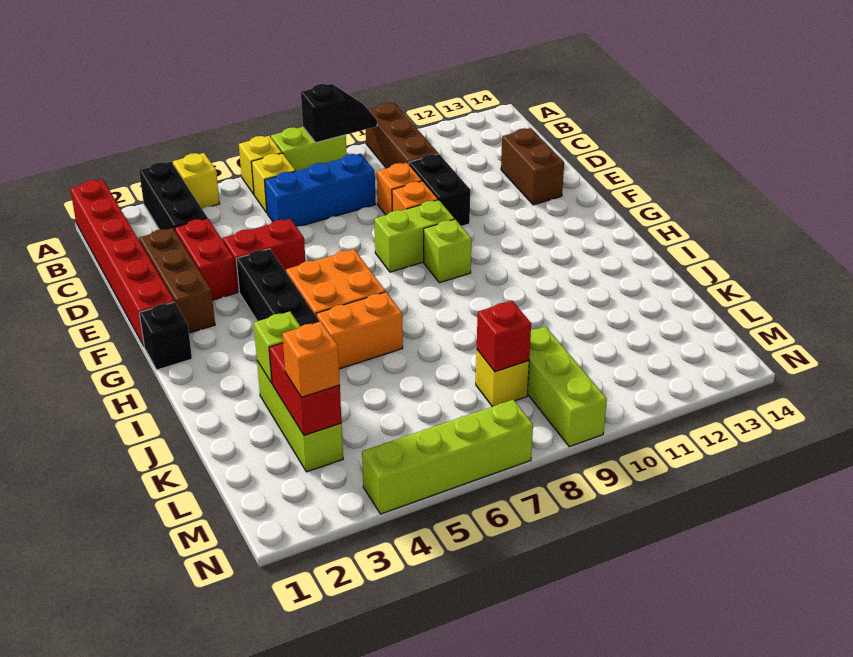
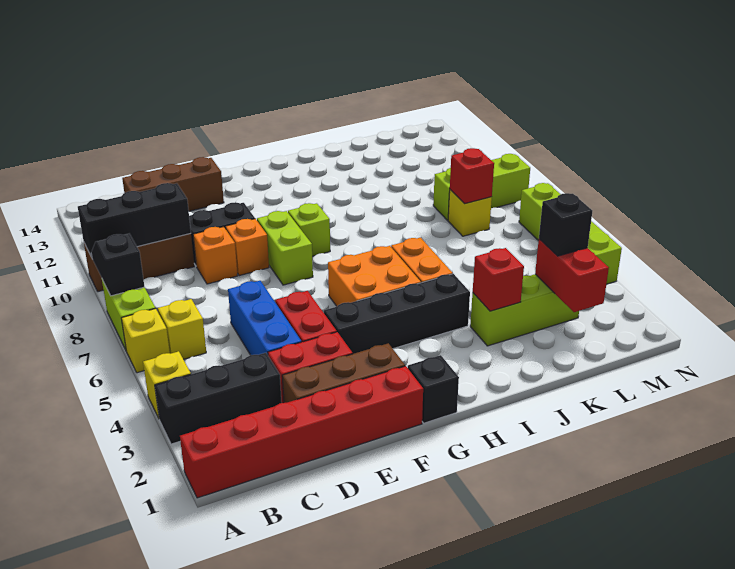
none -> black brick A10:C10 level 2
blue brick C6:C8 level 1 -> blue brick D4:D6 level 1
brown brick D13:E13 level 1 -> brown brick C13:E13 level 1
lime brick J3 level 2 -> red brick J3 level 2
red brick K3:L3 level 2 -> red brick L2:L3 level 2
orange brick L3 level 3 -> black brick L3 level 3

